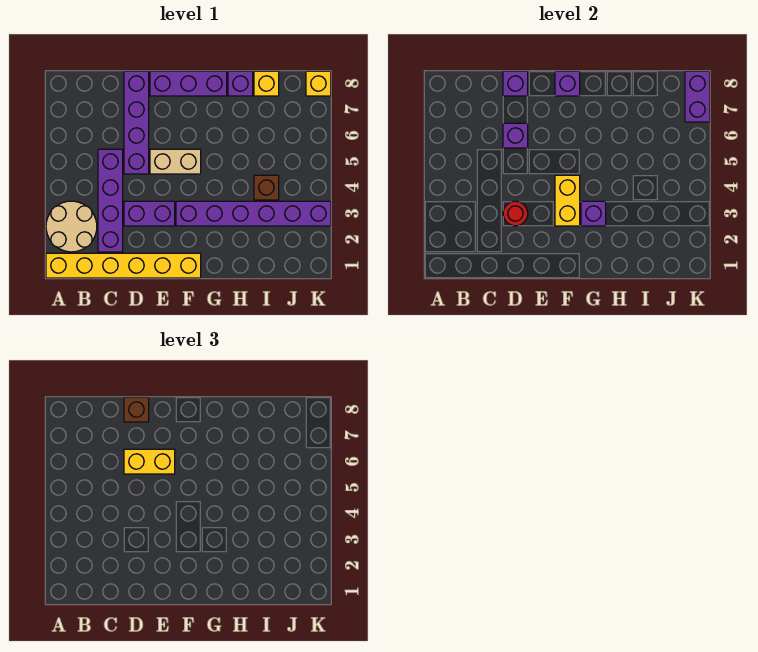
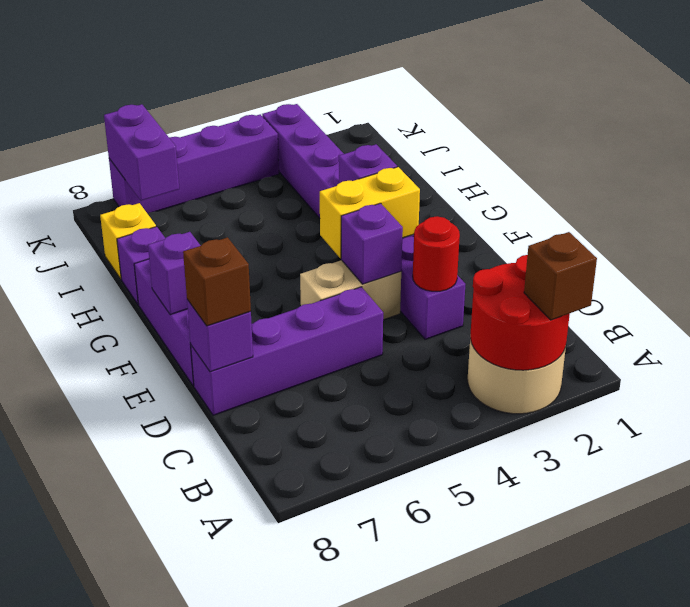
yellow brick A1:F1 level 1 -> none
none -> red round brick A2:B3 level 2
purple brick C2:C5 level 1 -> purple brick K4:K7 level 1
purple brick D6 level 2 -> purple brick E4 level 2
yellow brick D6:E6 level 3 -> none
tan brick E5:F5 level 1 -> tan brick E4:E5 level 1
brown brick I4 level 1 -> brown brick A2 level 3
purple brick K7:K8 level 2 -> purple brick J7:K7 level 2
yellow brick K8 level 1 -> none

